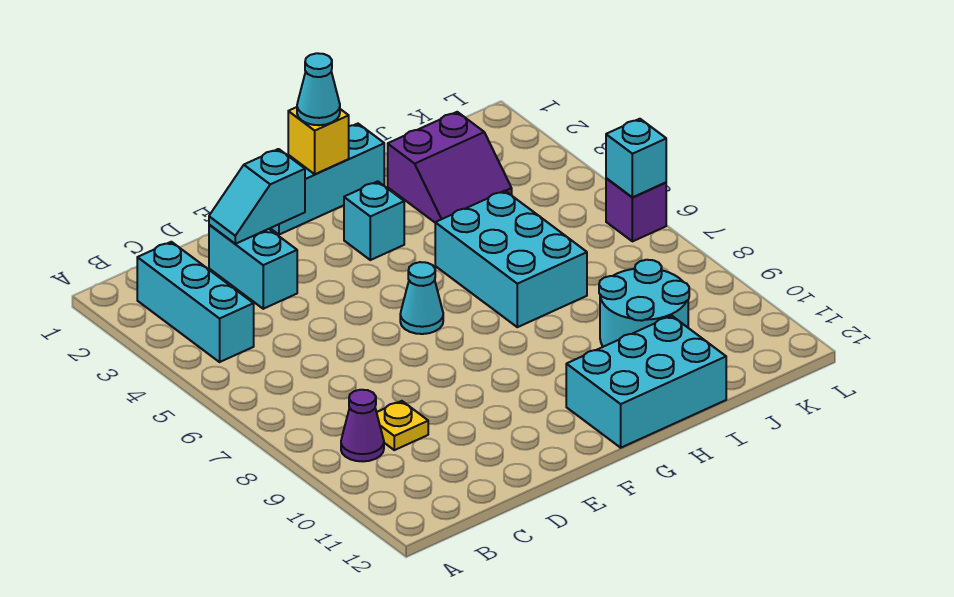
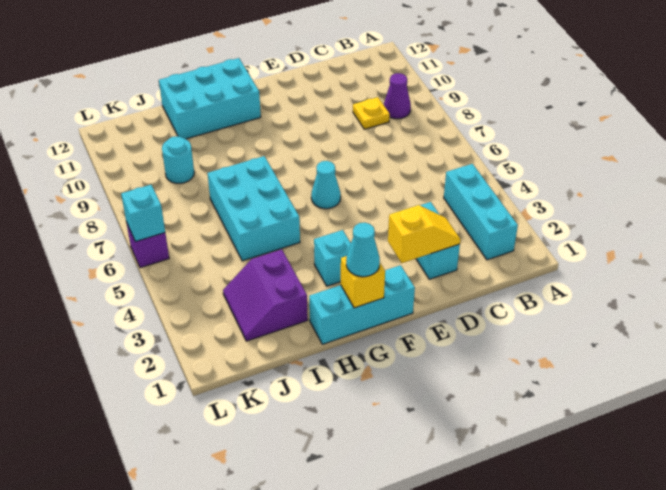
cyan slope D2:E2 level 2 top E -> yellow slope D2:E2 level 2 top E
purple slope I2:J3 level 1 top 2 -> purple slope I2:J3 level 1 top I
cyan round brick I9:J10 level 1 -> cyan round brick J9 level 1

